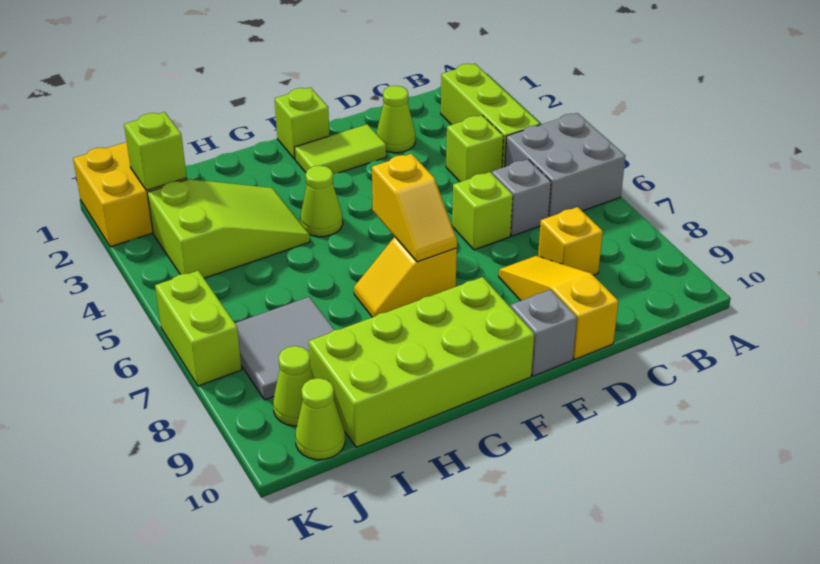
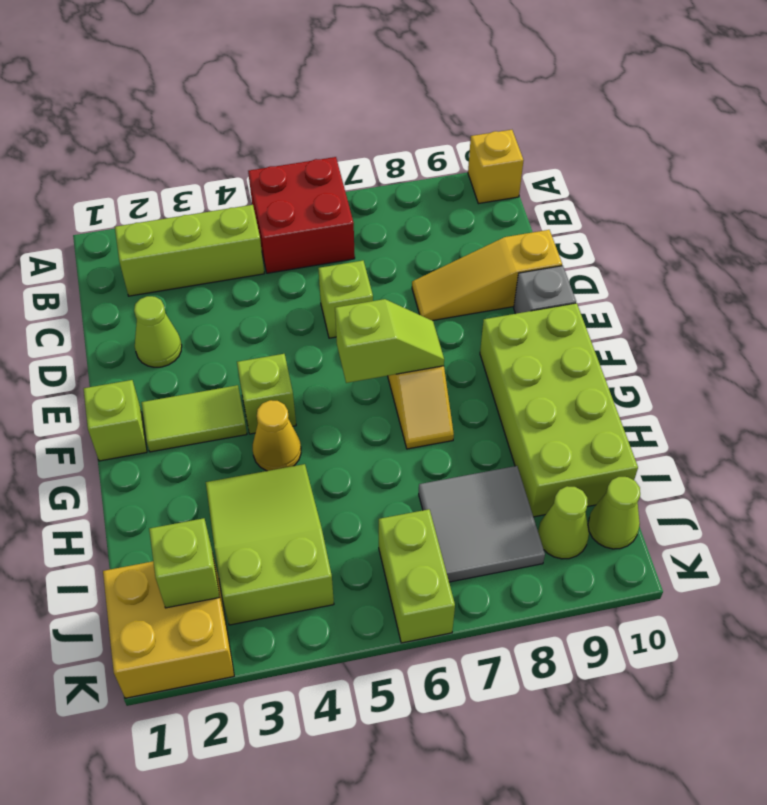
grey brick A5:B6 level 1 -> red brick A5:B6 level 1
lime brick C4 level 1 -> lime brick F4 level 1
grey brick C6 level 1 -> none
yellow brick C8 level 1 -> yellow brick A10 level 1
lime tile E2:F2 level 1 -> lime tile F2:F3 level 1
yellow slope F6:F7 level 2 top 6 -> lime slope F6:F7 level 2 top 6
lime cone G4 level 1 -> yellow cone G4 level 1
lime brick K6:K7 level 1 -> lime brick J6:K6 level 1

